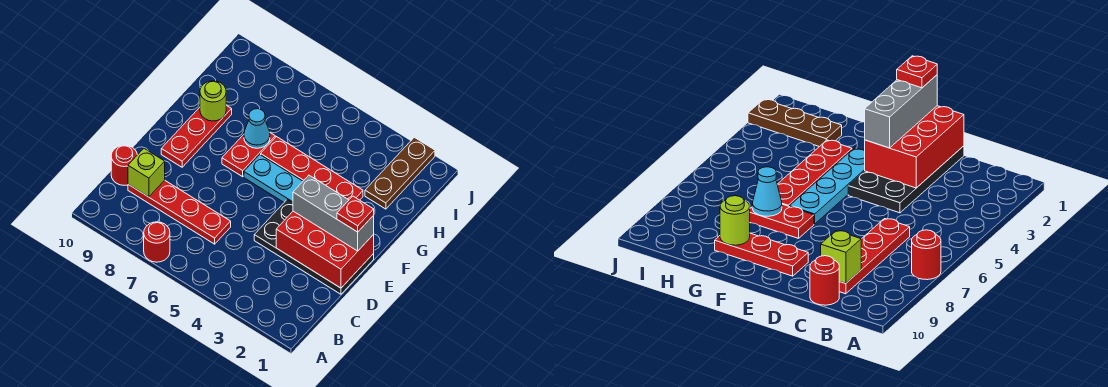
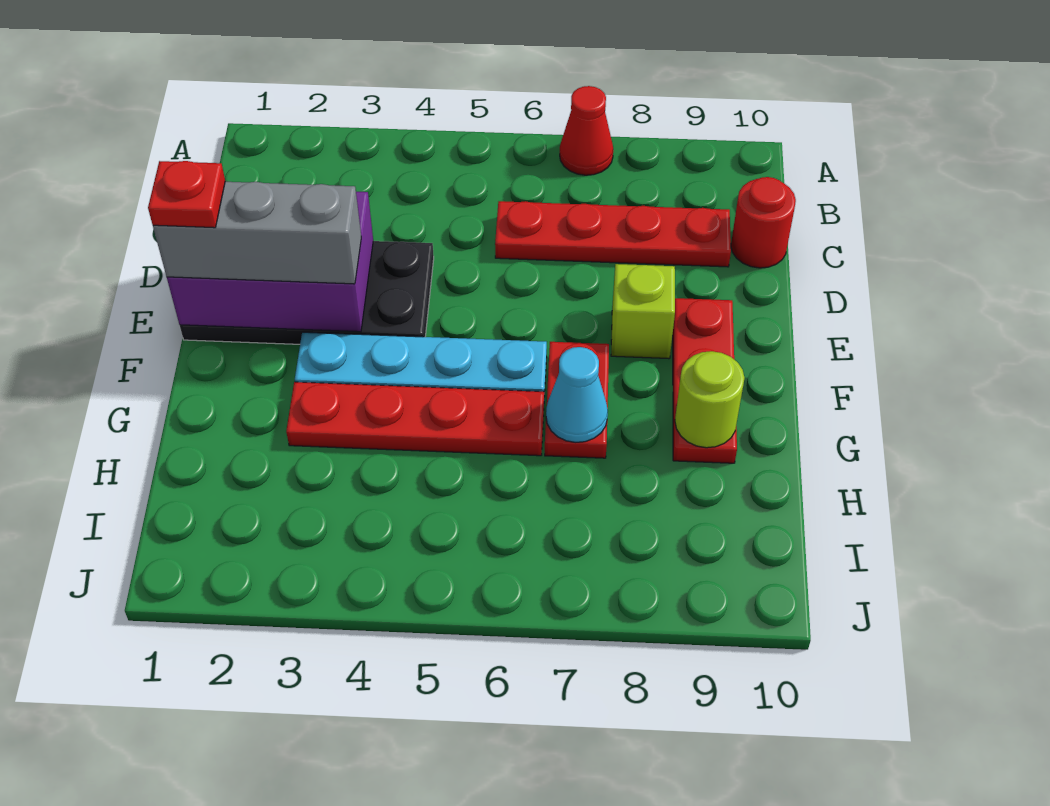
red round brick A7 level 1 -> red cone A7 level 1
lime brick C9 level 2 -> lime brick E8 level 1
red brick D1:E3 level 2 -> purple brick D1:E3 level 2
brown plate H2:J2 level 1 -> none

